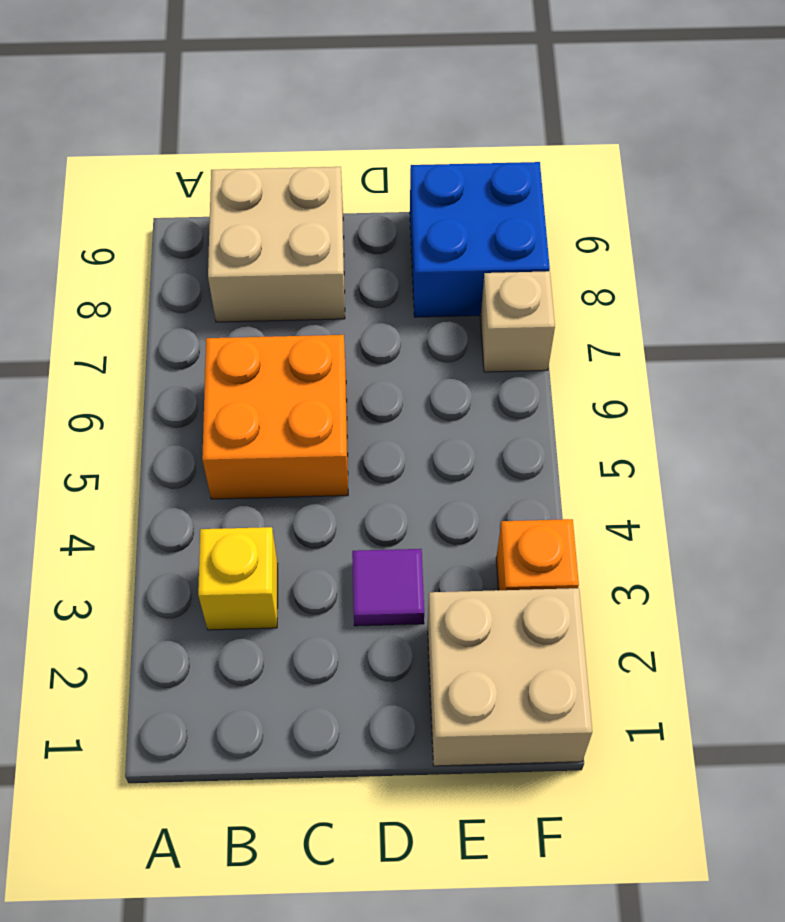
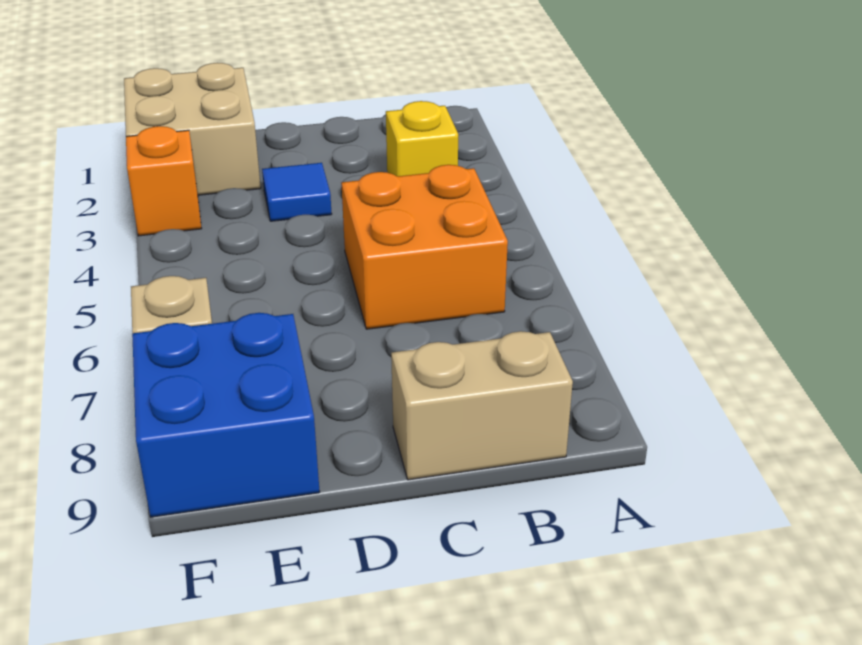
tan brick B8:C9 level 1 -> tan brick B9:C9 level 1
purple tile D3 level 1 -> blue tile D3 level 1

